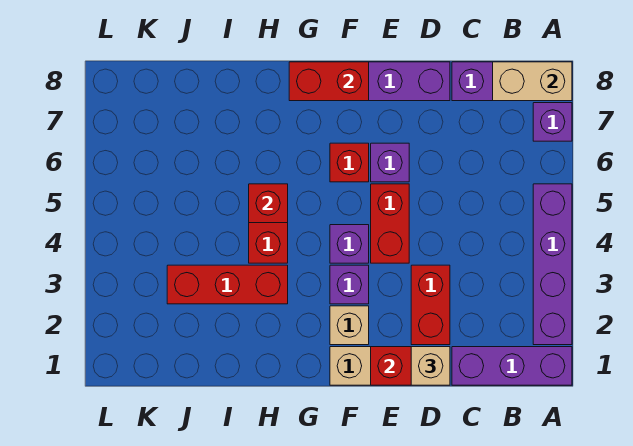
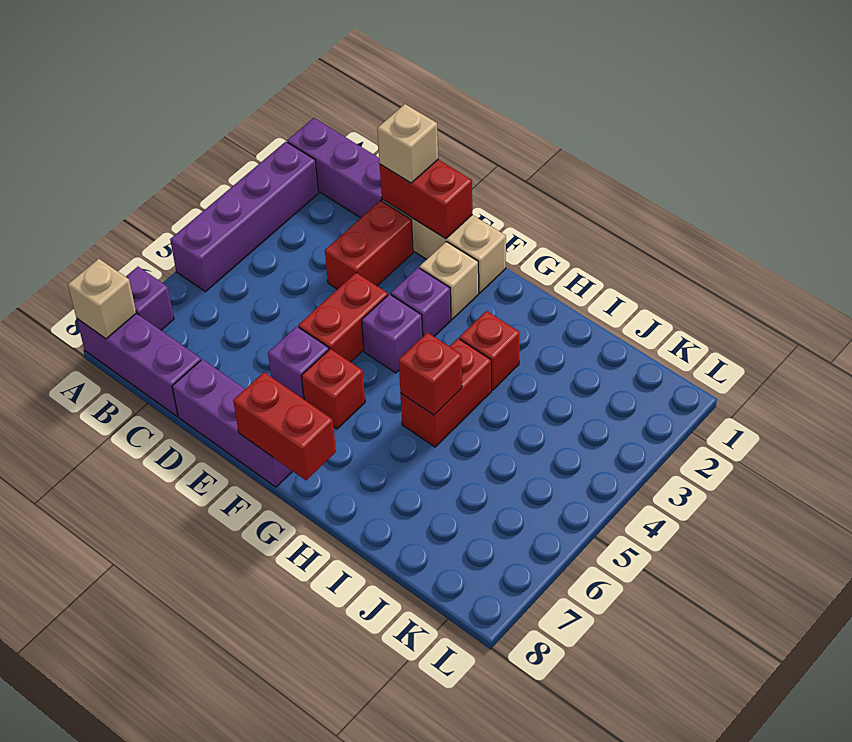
tan brick A8:B8 level 2 -> tan brick A8 level 2
red brick H3:J3 level 1 -> red brick H3 level 1

